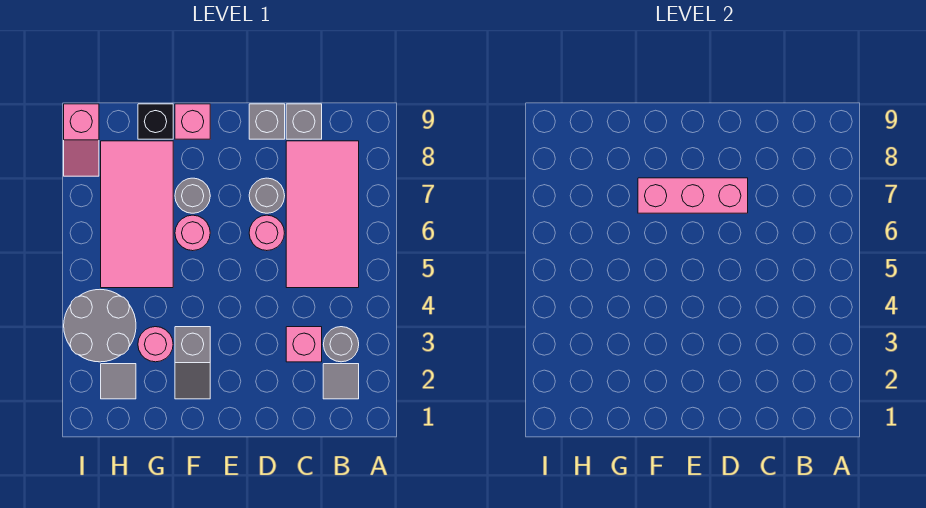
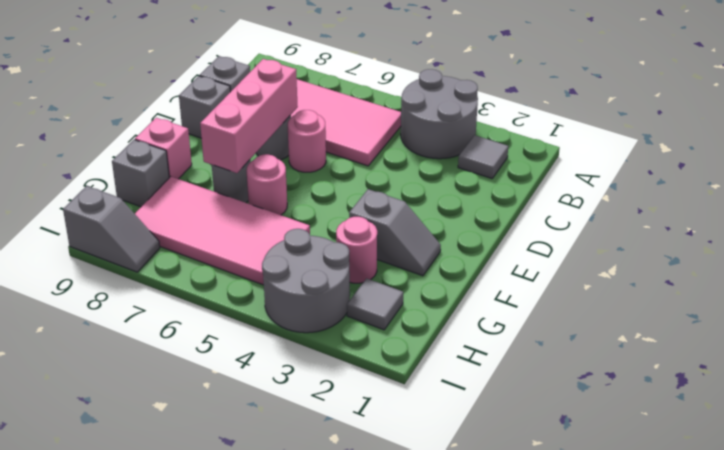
grey round brick B3 level 1 -> grey round brick A3:B4 level 1
pink brick C3 level 1 -> none
black brick G9 level 1 -> grey brick G9 level 1
pink slope I8:I9 level 1 top 9 -> grey slope I8:I9 level 1 top 9

